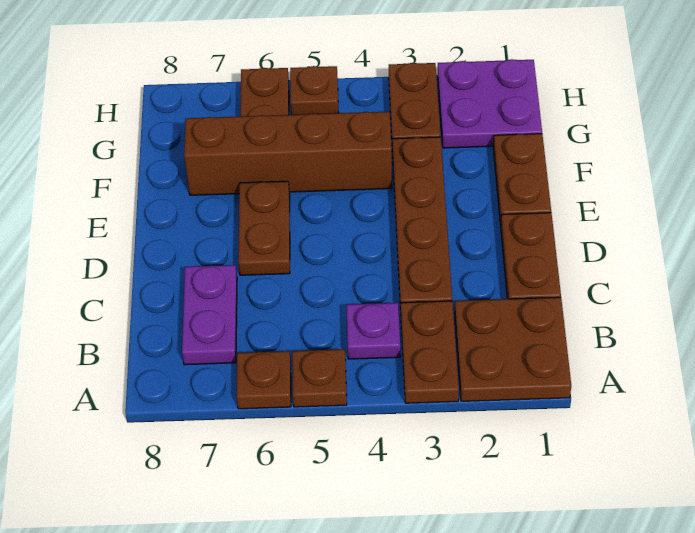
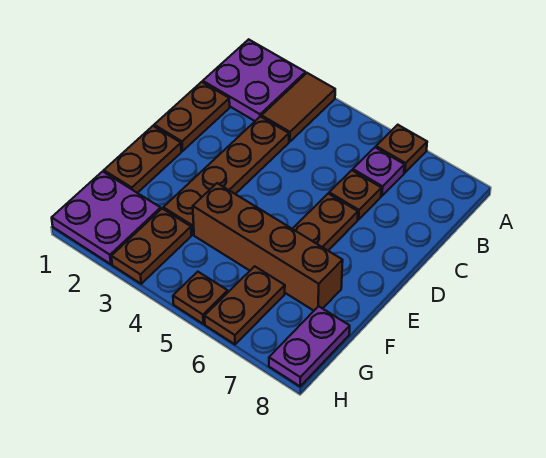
brown plate A1:B2 level 1 -> purple plate A1:B2 level 1
brown plate A3:B3 level 1 -> brown tile A3:B3 level 1
brown plate A5 level 1 -> brown plate C6 level 1
purple plate B4 level 1 -> purple plate B6 level 1
purple plate B7:C7 level 1 -> purple plate G8:H8 level 1

